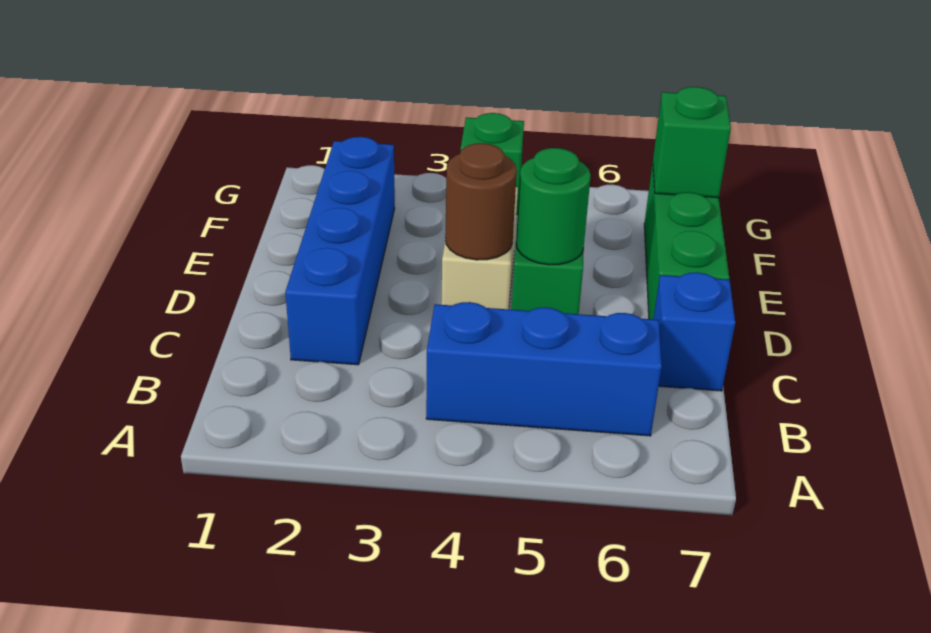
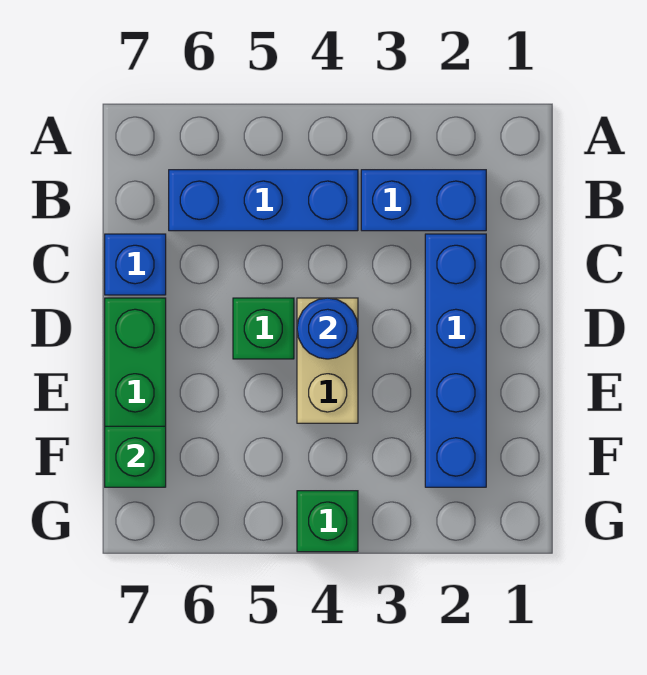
none -> blue brick B2:B3 level 1
brown round brick D4 level 2 -> blue round brick D4 level 2
green round brick D5 level 2 -> none

